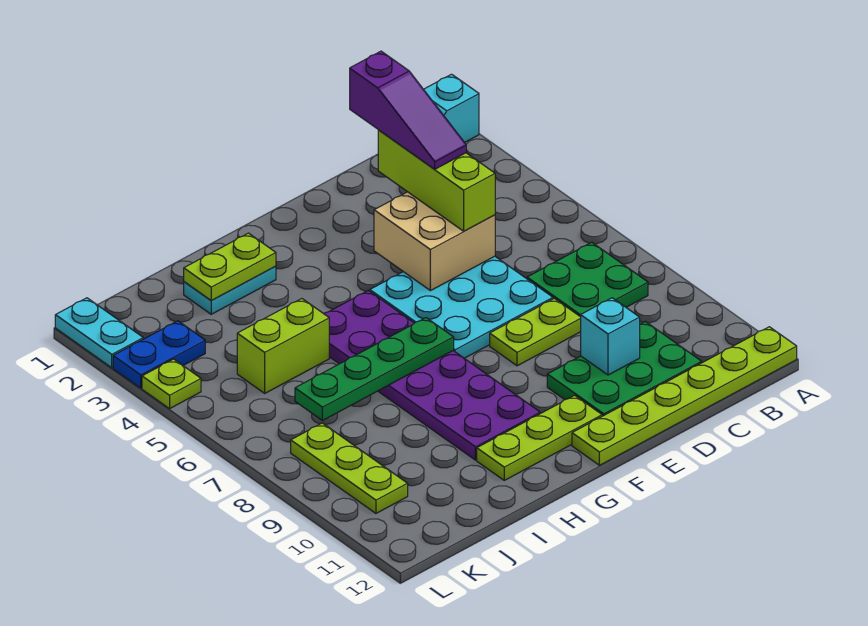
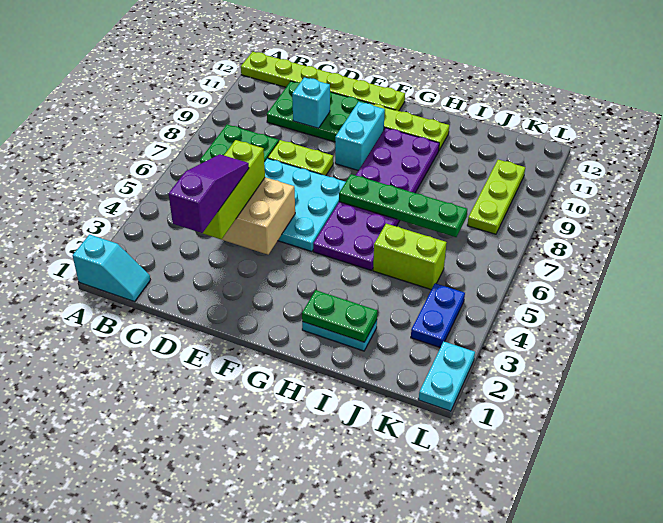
none -> cyan brick F9:F10 level 1
lime plate H2:I2 level 2 -> green plate H2:I2 level 2
blue plate K3:L3 level 1 -> blue plate K3:K4 level 1
lime plate L4 level 1 -> none

